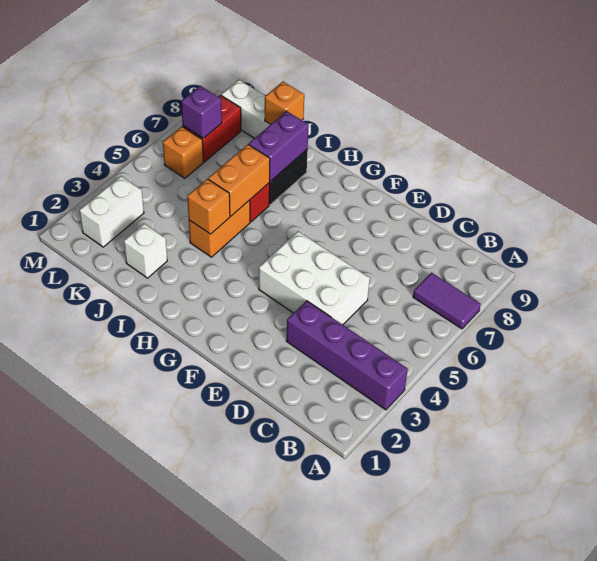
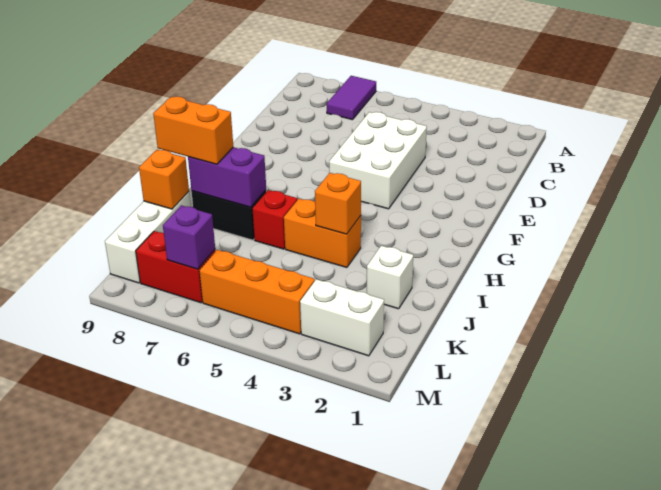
purple brick A3:D3 level 1 -> none
orange brick I5:I6 level 2 -> orange brick I8:I9 level 3
orange brick L6 level 1 -> orange brick L4:L6 level 1

